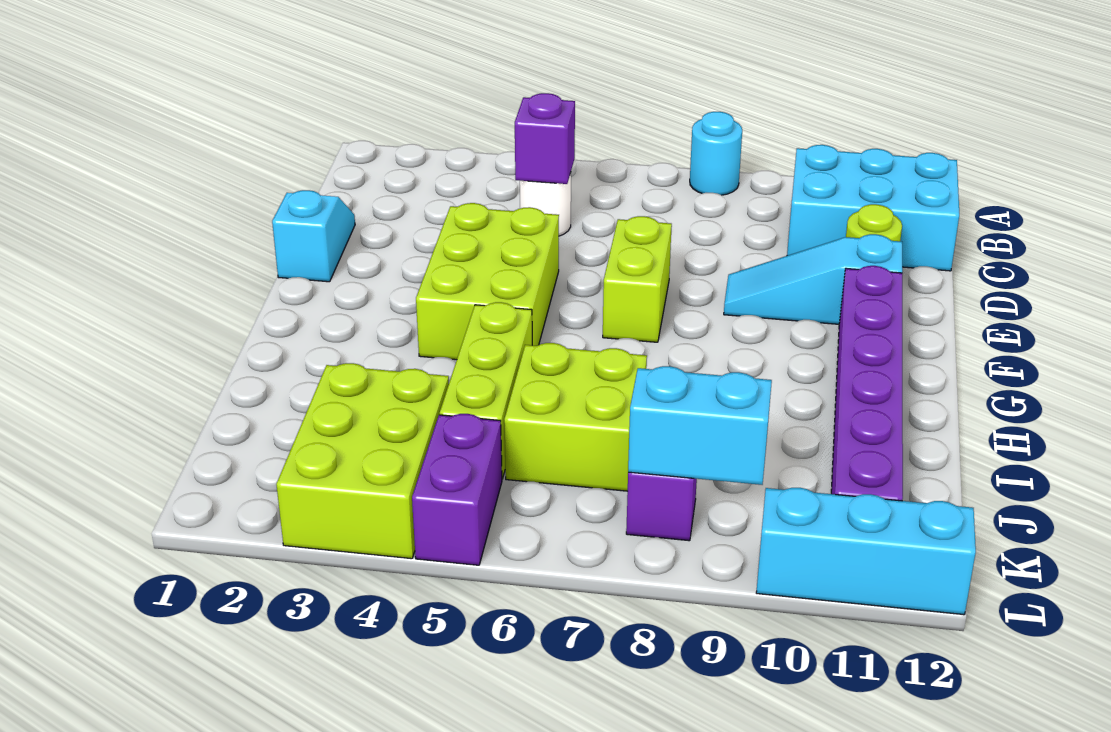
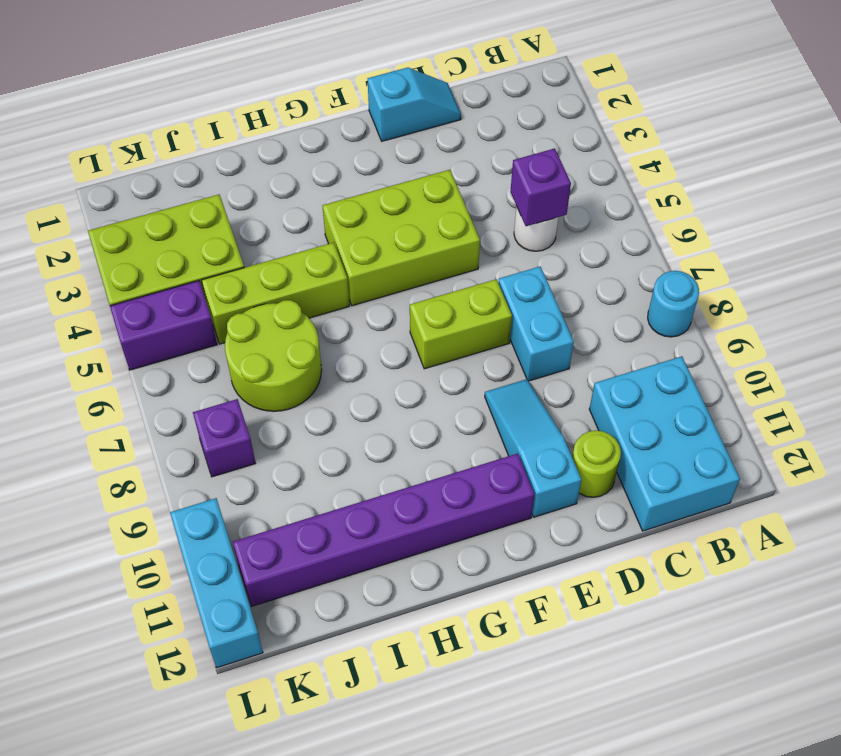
lime brick I6:J7 level 1 -> lime round brick I6:J7 level 1
cyan brick K8:K9 level 2 -> cyan brick D7:D8 level 1

